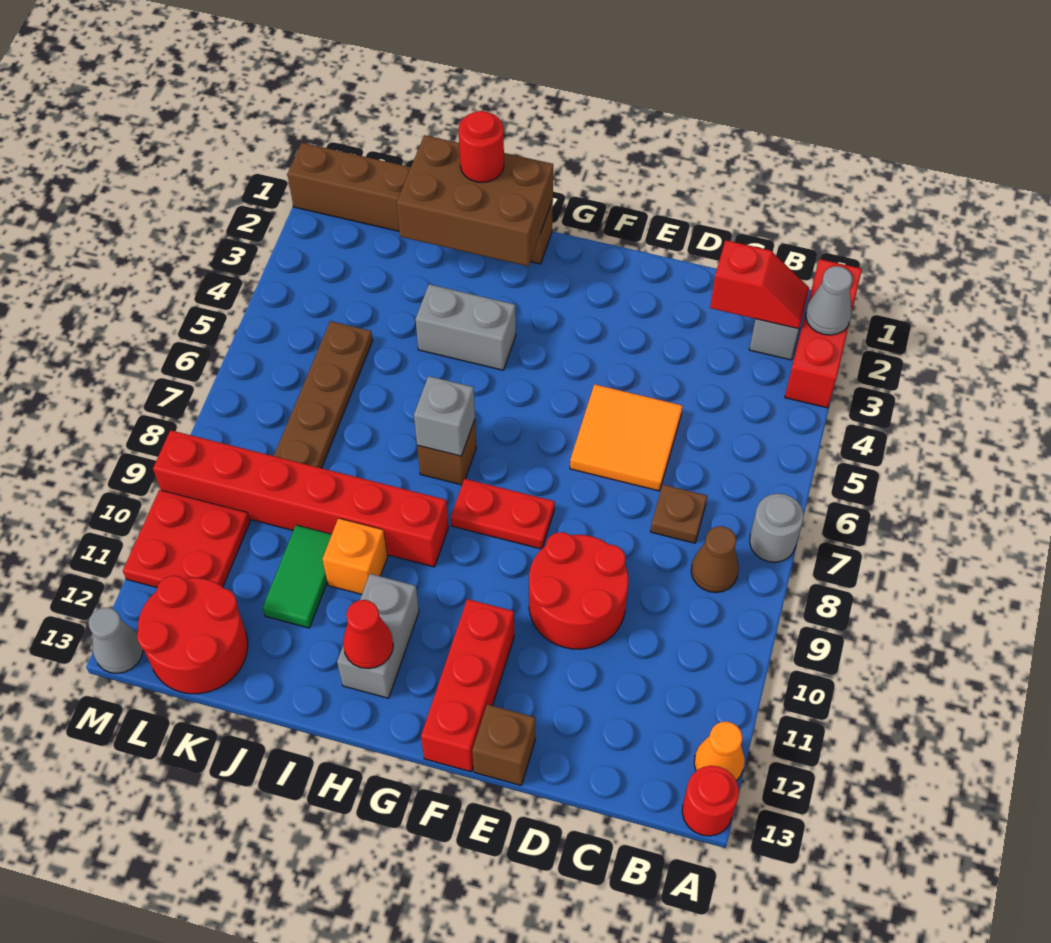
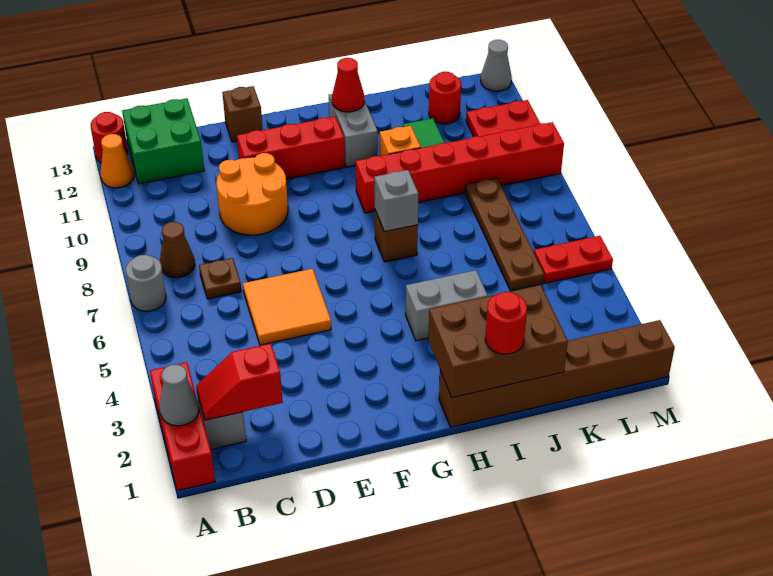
none -> green brick B12:C13 level 1
red round brick D9:E10 level 1 -> orange round brick D9:E10 level 1
red plate F8:G8 level 1 -> red plate L5:M5 level 1
red brick F11:F13 level 1 -> red brick E11:G11 level 1
red round brick K12:L13 level 1 -> red round brick K12 level 1

